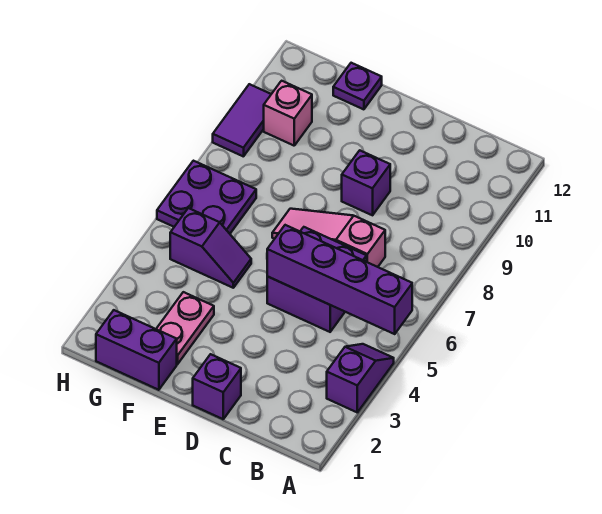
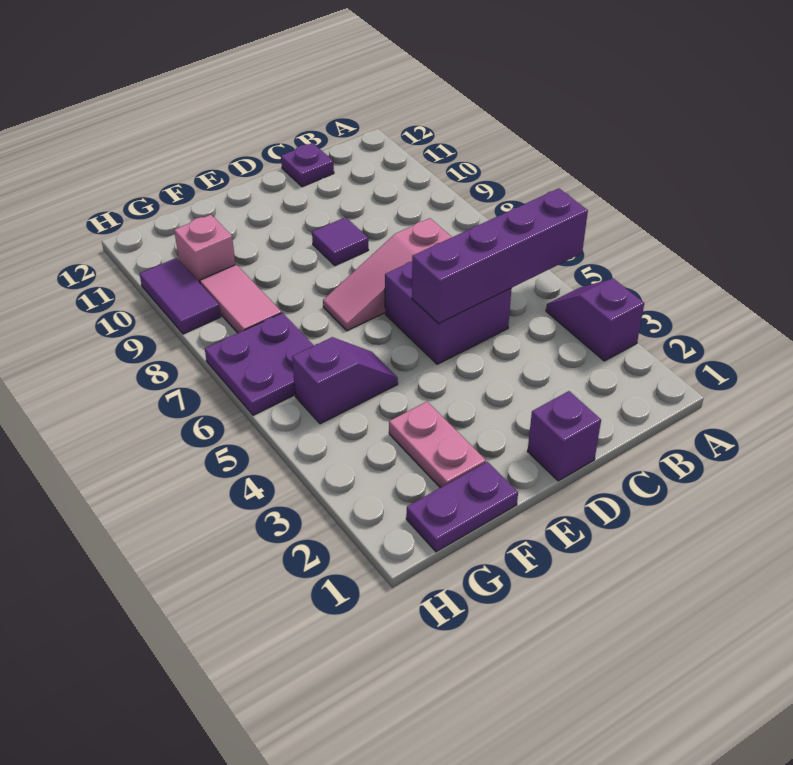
purple brick D9 level 1 -> purple tile D9 level 1
purple brick F1:G1 level 1 -> purple plate F1:G1 level 1
purple plate F12 level 1 -> purple plate C12 level 1
none -> pink tile G8:G9 level 1

